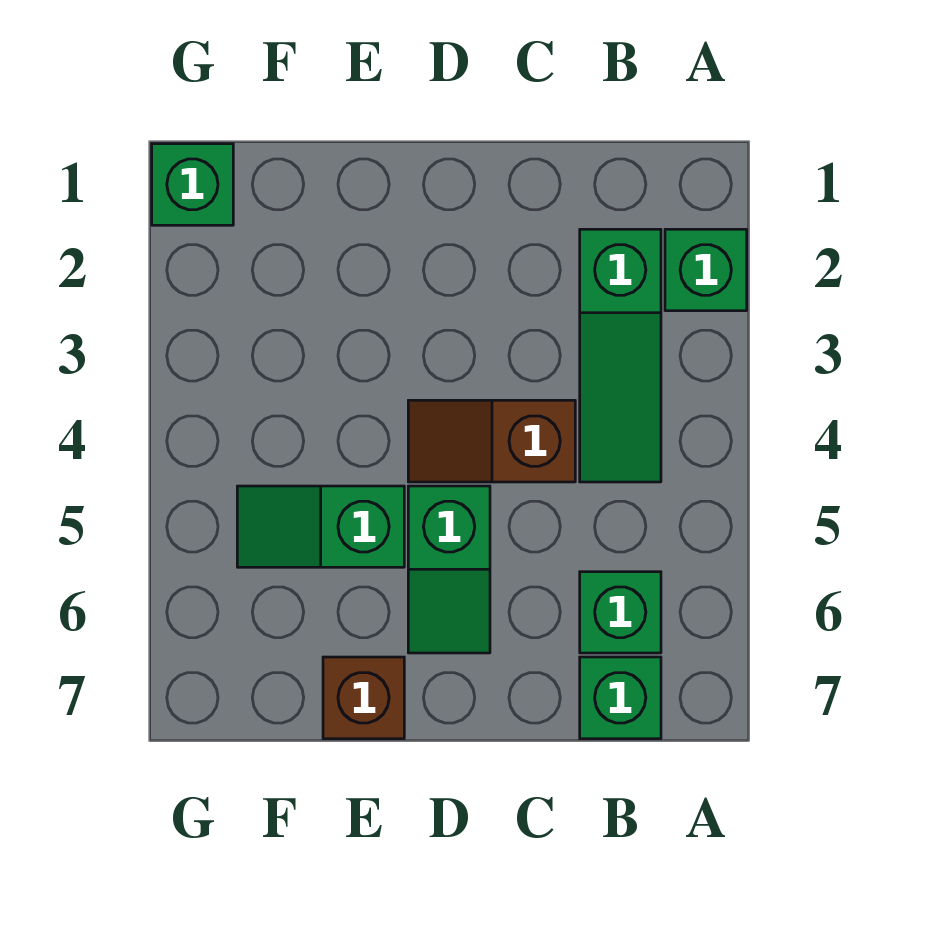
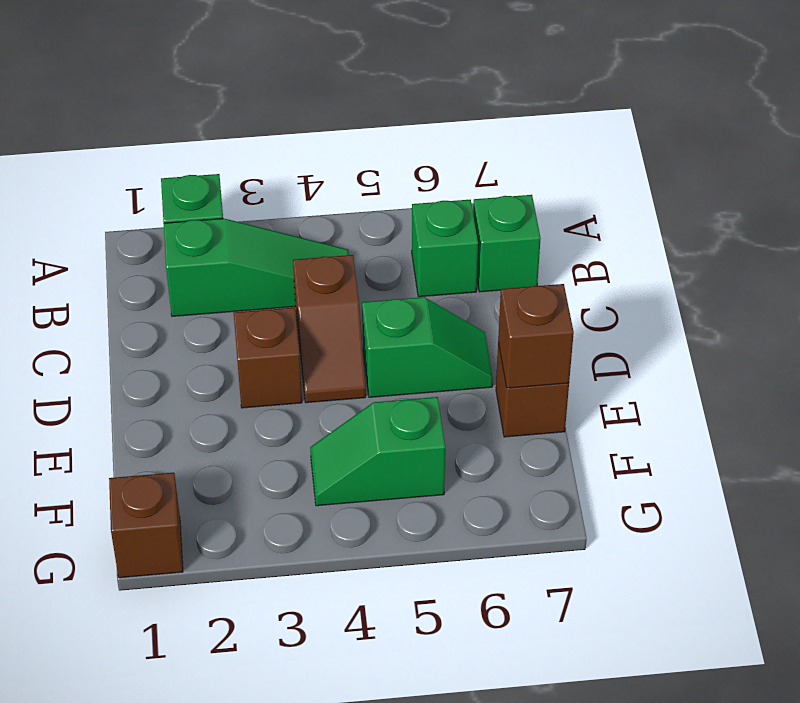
none -> brown brick D3 level 1
green slope E5:F5 level 1 top E -> green slope F4:F5 level 1 top 5
none -> brown brick E7 level 2
green brick G1 level 1 -> brown brick G1 level 1

